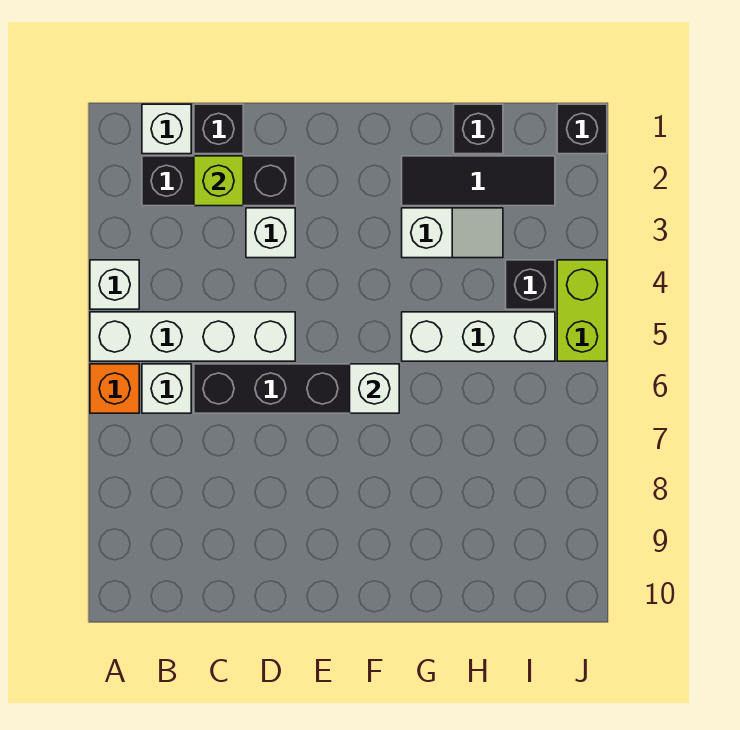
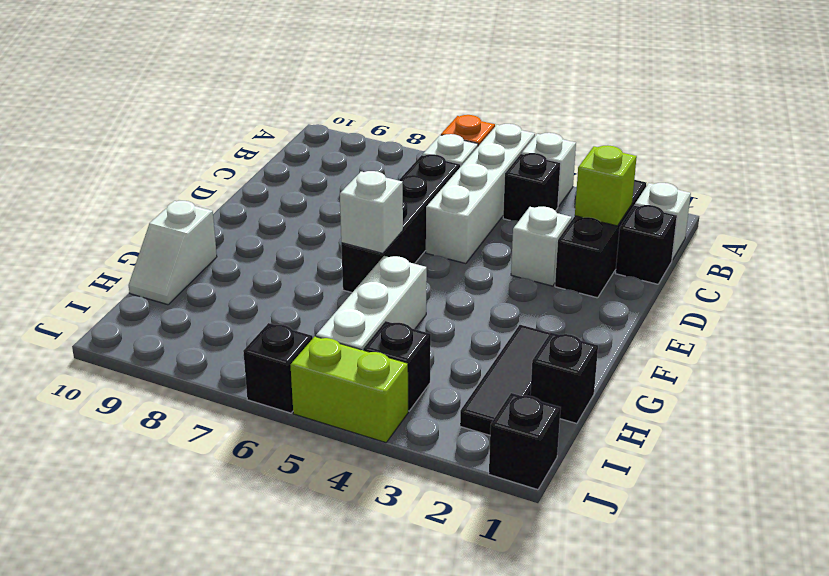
none -> black brick B4 level 1
white slope G3:H3 level 1 top G -> white slope G10:H10 level 1 top G
none -> black brick J6 level 1

